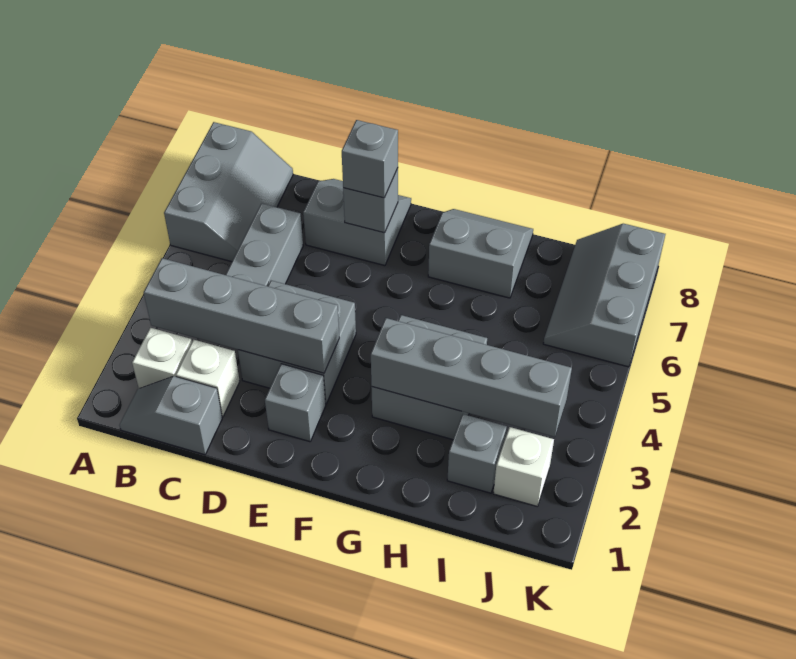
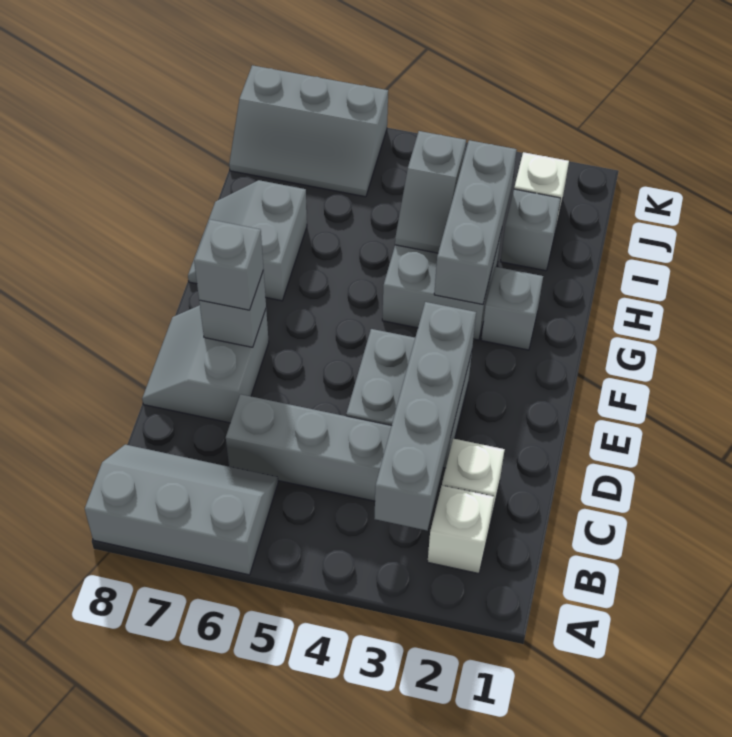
grey slope B1:C1 level 1 top C -> grey slope H4:I4 level 2 top I
grey brick E2 level 1 -> grey brick G2 level 1
grey brick G3:J3 level 2 -> grey brick G3:I3 level 2

